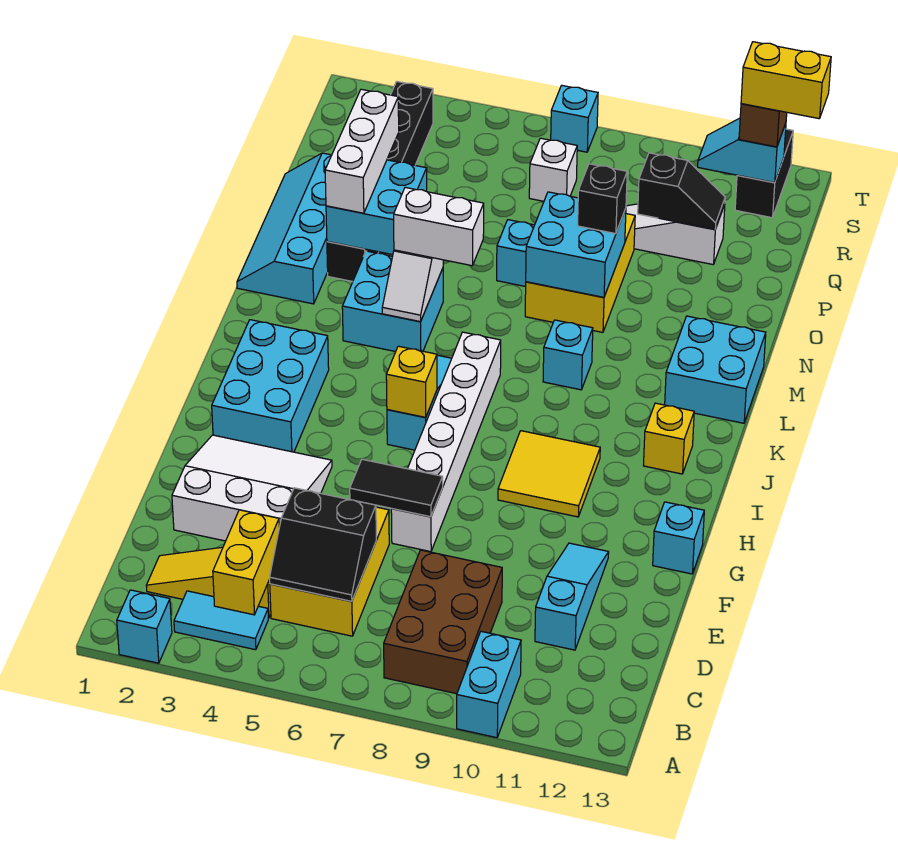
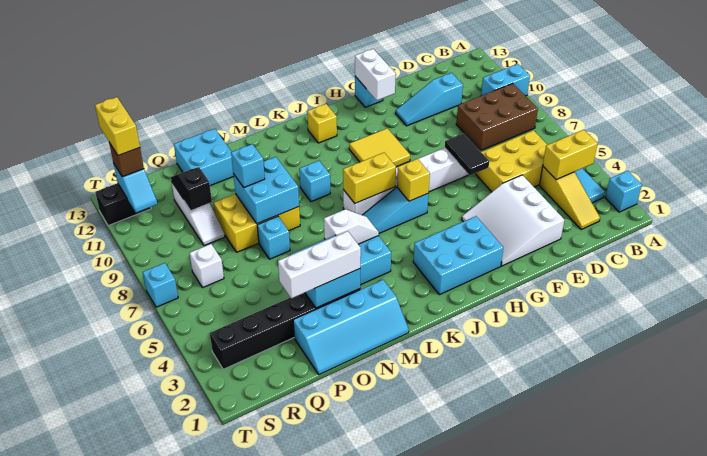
black slope C5:D6 level 2 top D -> none
none -> yellow brick J7:K7 level 2
cyan brick L12:M13 level 1 -> cyan brick O12:P13 level 1
white brick M5:M6 level 3 -> white brick G12:G13 level 2
black brick O9 level 3 -> cyan brick O9 level 3

